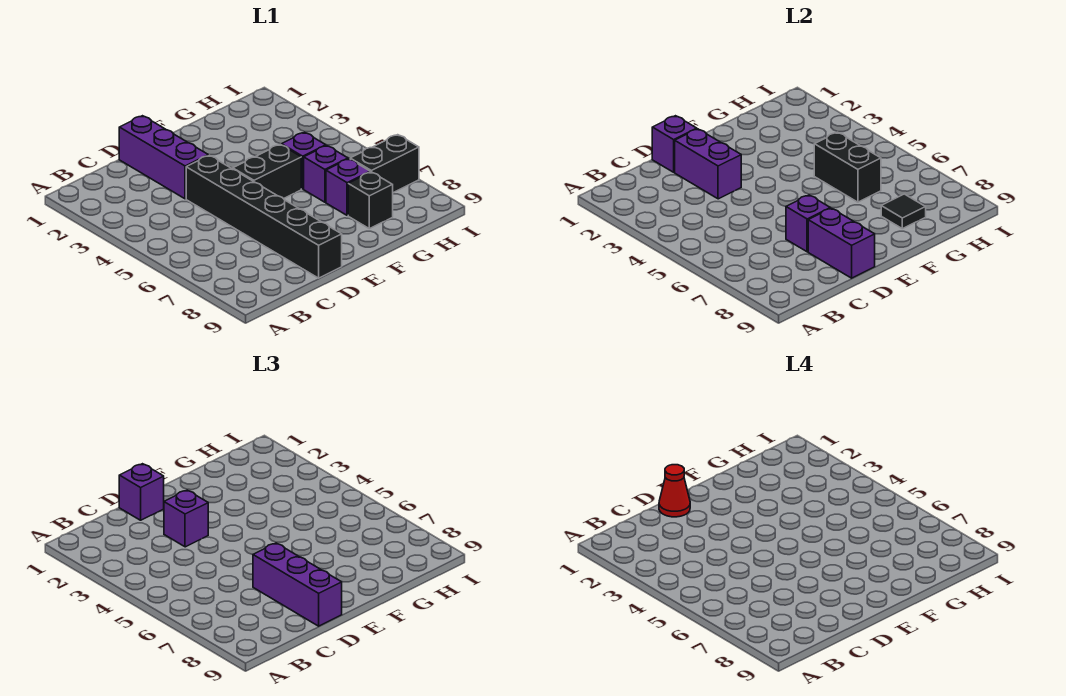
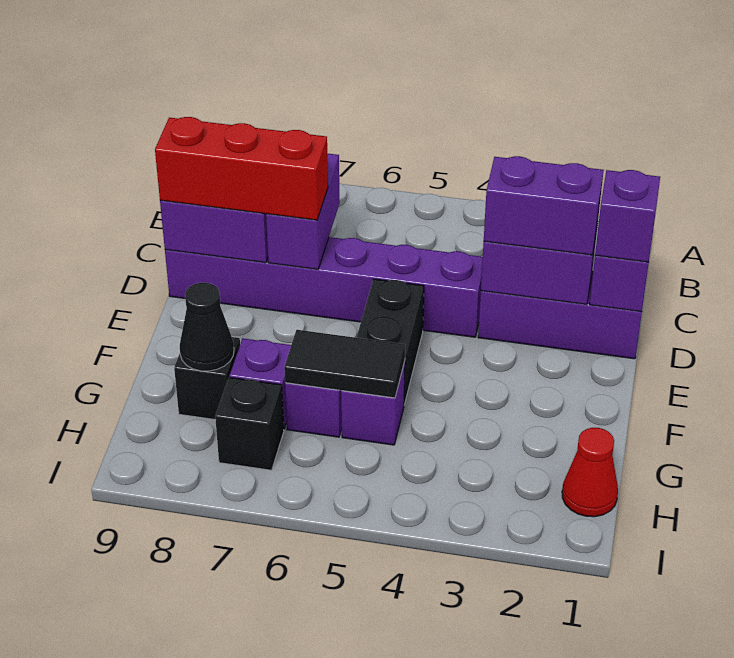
red cone D1 level 4 -> red cone H1 level 1
purple brick D3 level 3 -> purple brick D2:D3 level 3
black brick D4:D9 level 1 -> purple brick D4:D9 level 1
purple brick D7 level 2 -> purple brick C7:D7 level 2
purple brick D7:D9 level 3 -> red brick D7:D9 level 3
black brick G5:G6 level 2 -> black tile G5:G6 level 2
black tile G8 level 2 -> black cone G8 level 2
black brick H7:I7 level 1 -> black brick H7 level 1

